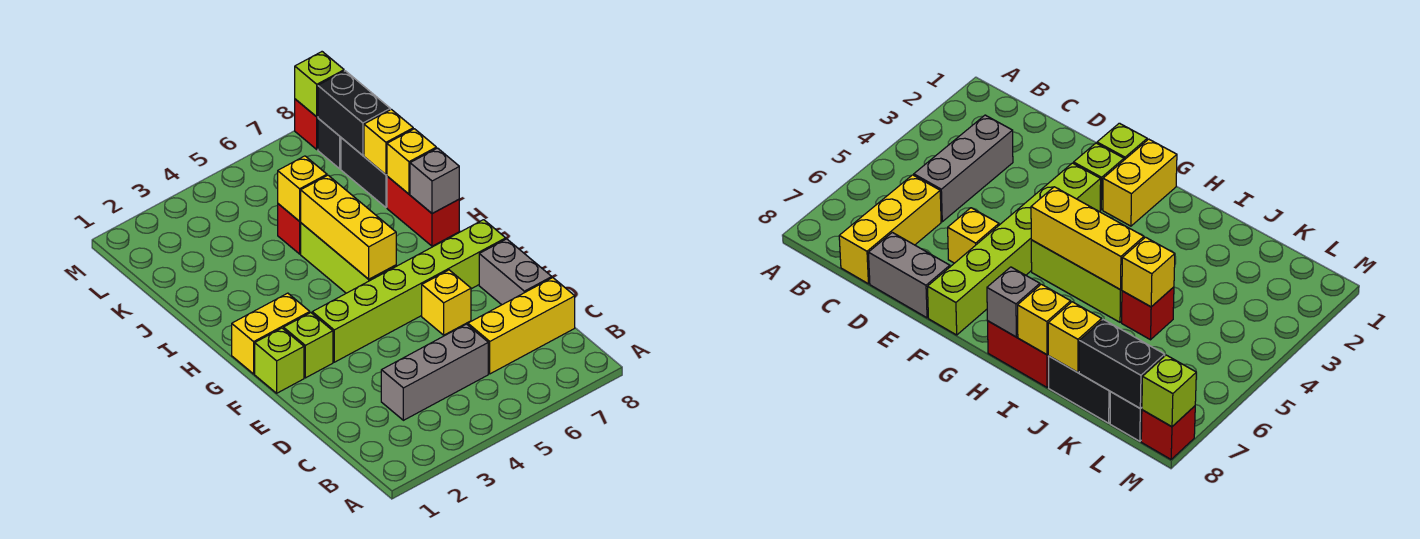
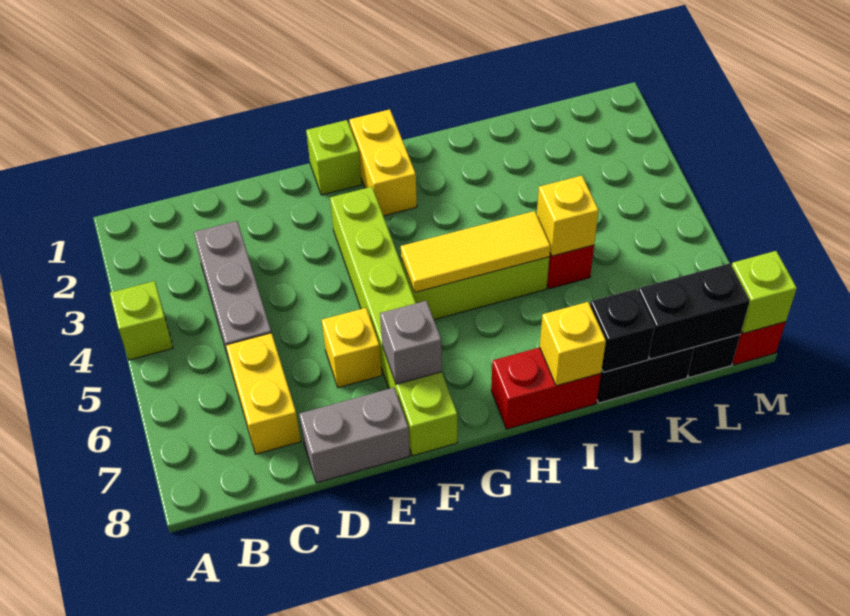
yellow brick C6:C8 level 1 -> yellow brick C6:C7 level 1
lime brick F2 level 1 -> lime brick A4 level 1
yellow brick G5:I5 level 2 -> yellow tile G5:I5 level 2
grey brick H8 level 2 -> grey brick F7 level 2
yellow brick J8 level 2 -> black brick J8 level 2

